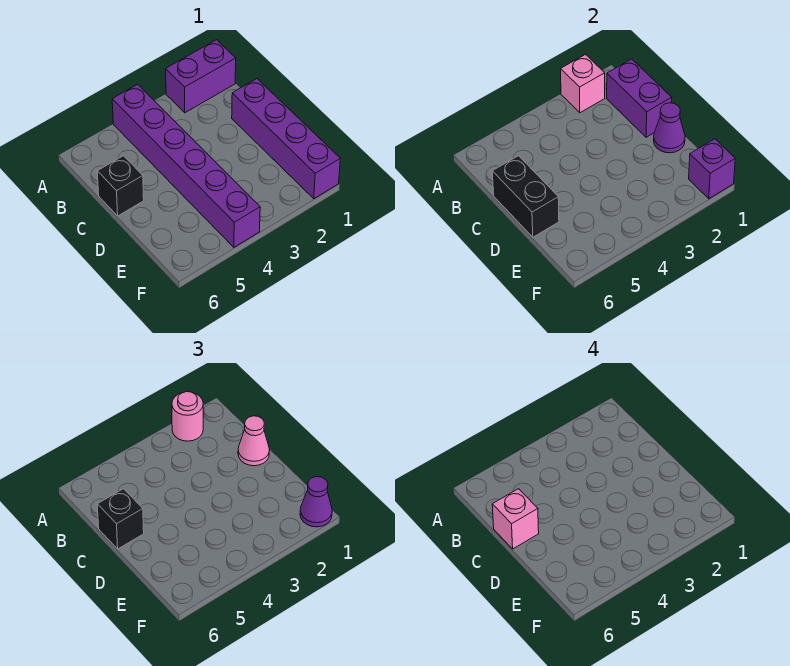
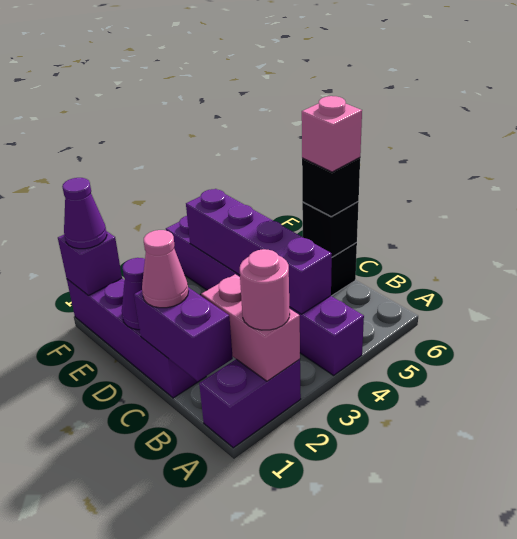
pink brick A2 level 2 -> pink brick A2:B2 level 2
none -> purple brick B4:E4 level 2
black brick C6:D6 level 2 -> black brick C6 level 2

